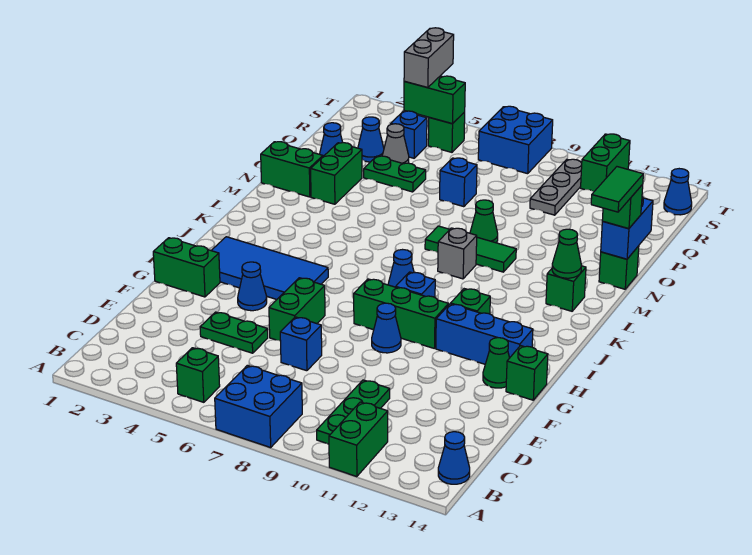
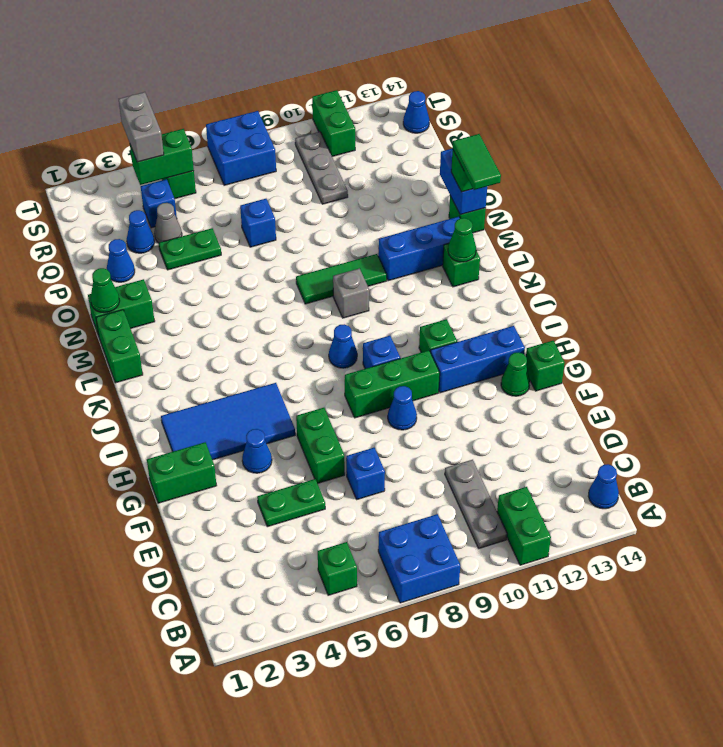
green plate B10:D10 level 1 -> grey plate B10:D10 level 1
none -> blue brick M11:M13 level 1
green brick N3:O3 level 1 -> green brick L1:M1 level 1
green cone N9 level 1 -> green cone N1 level 2

